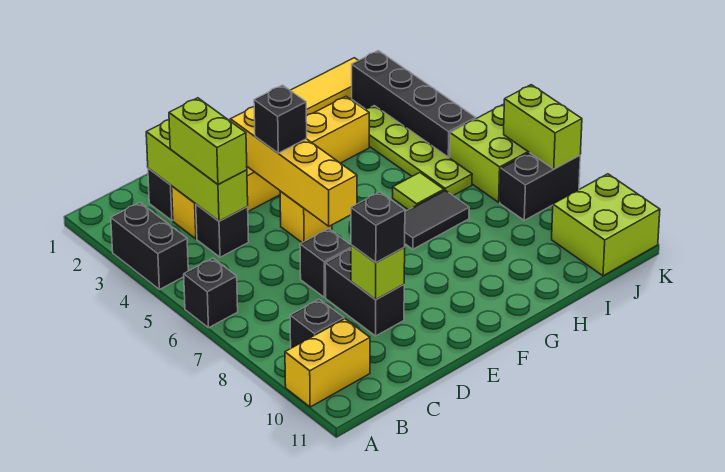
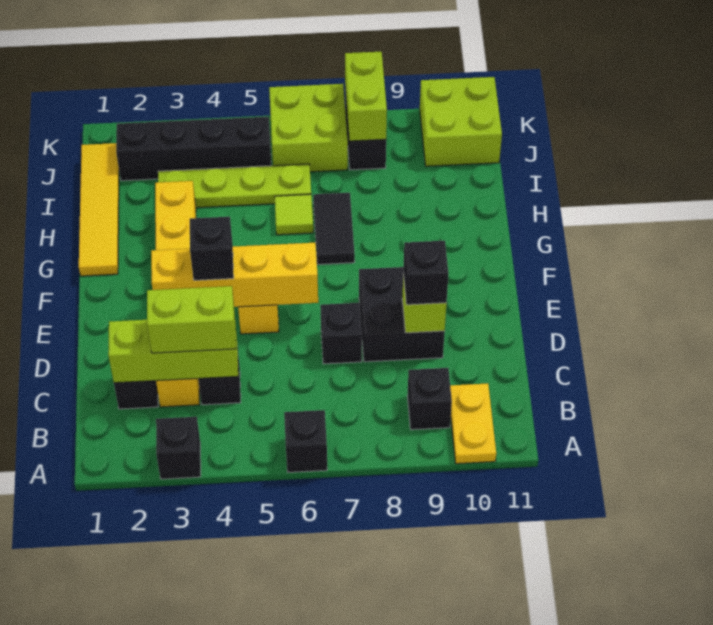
black brick A3:A4 level 1 -> black brick A3 level 1
yellow brick A10:B10 level 1 -> yellow plate A10:B10 level 1
black brick D8:D9 level 1 -> black brick D8:E9 level 1
lime brick K7:K8 level 2 -> lime brick J8:K8 level 2

